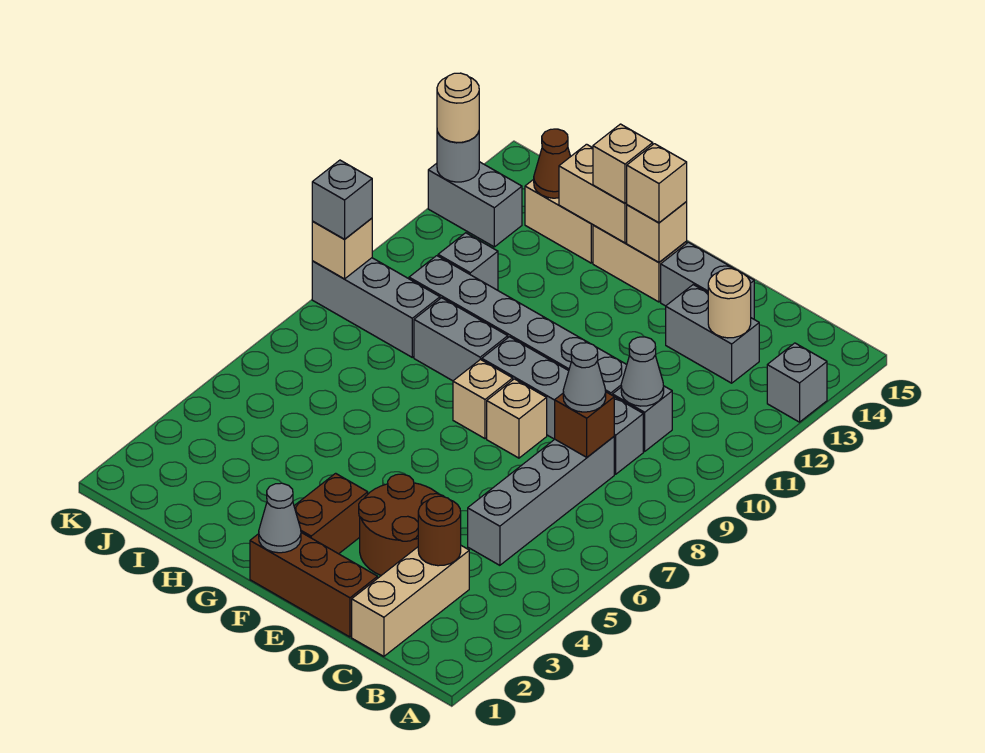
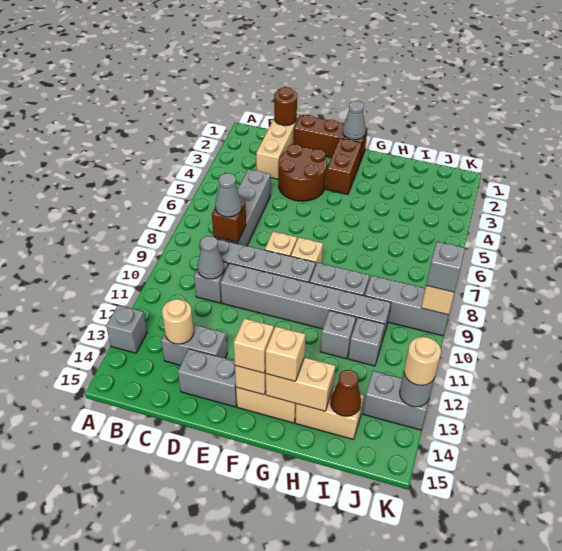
brown round brick C3 level 2 -> brown round brick C1 level 2
none -> grey brick H11 level 1

